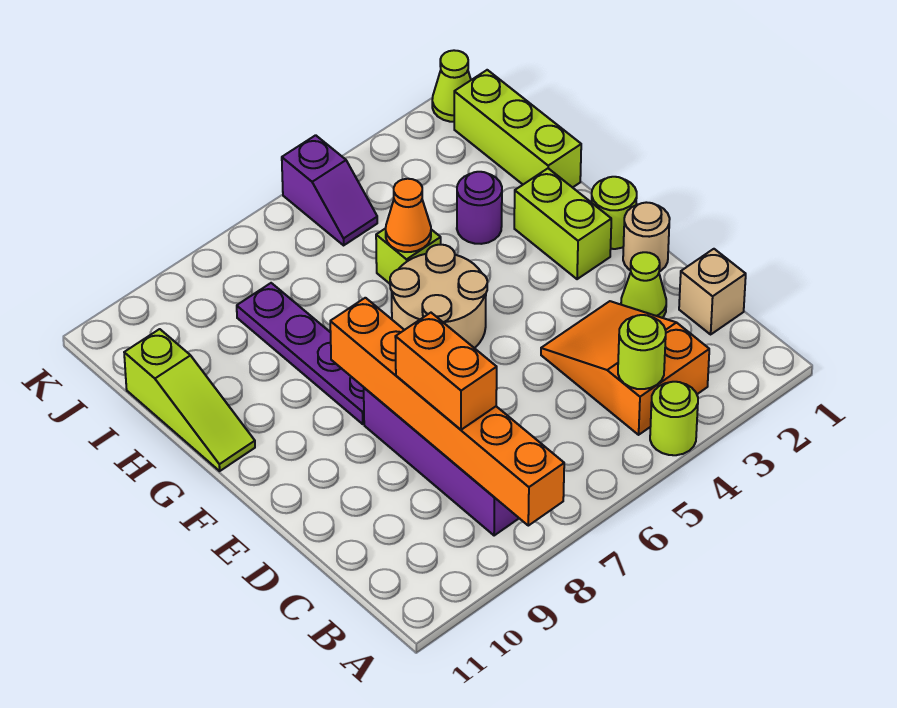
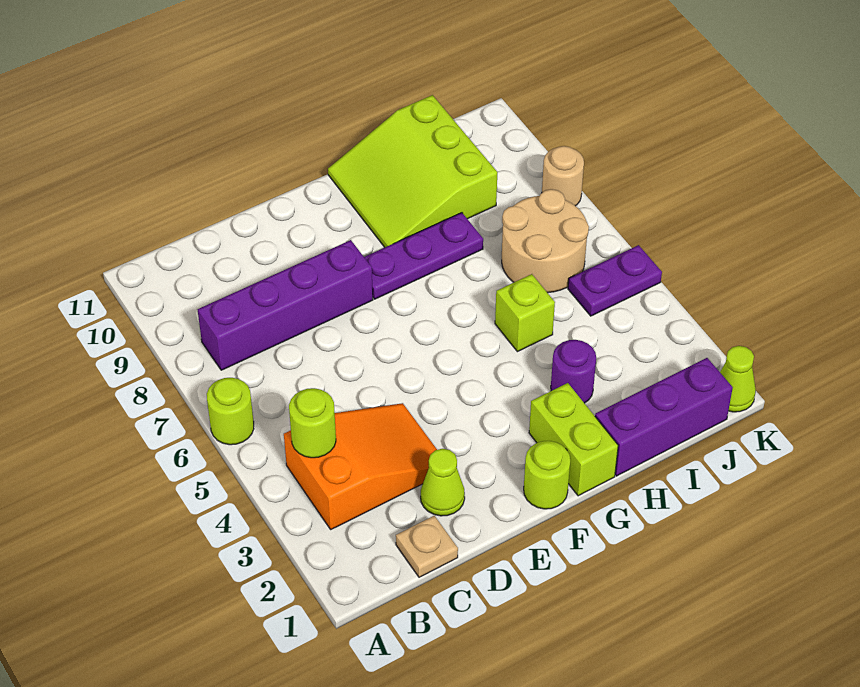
lime round brick A4 level 1 -> lime round brick A6 level 1
orange brick A8:F8 level 2 -> none
tan brick C1 level 1 -> tan plate C1 level 1
orange brick C8:D8 level 3 -> none
tan round brick E1 level 1 -> tan round brick K8 level 1
lime brick F2:G2 level 1 -> lime brick G1:G2 level 1
tan round brick F5:G6 level 1 -> tan round brick I6:J7 level 1
purple plate F8:I8 level 1 -> purple plate F8:H8 level 1
lime slope G11:I11 level 1 top I -> lime slope G9:I11 level 1 top I
lime brick H1:J1 level 1 -> purple brick H1:J1 level 1
orange cone H5 level 2 -> none
purple slope J5:K5 level 1 top K -> purple plate J5:K5 level 1

